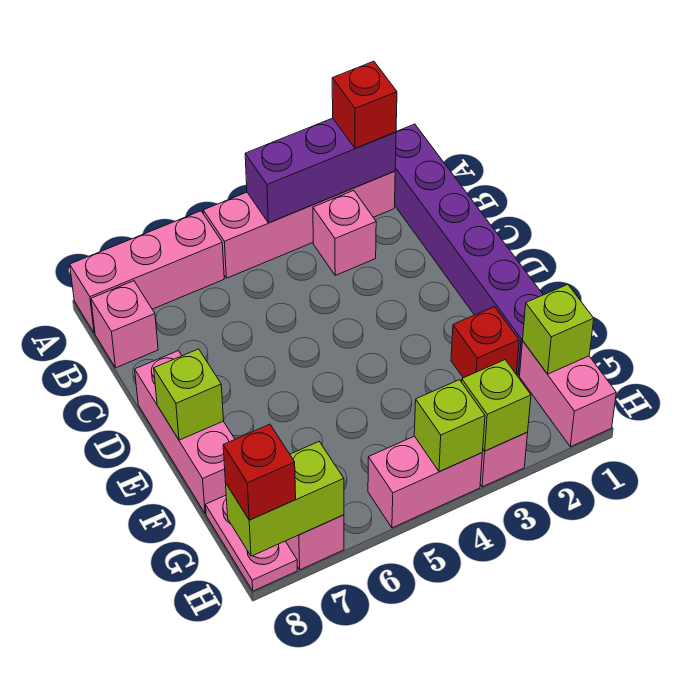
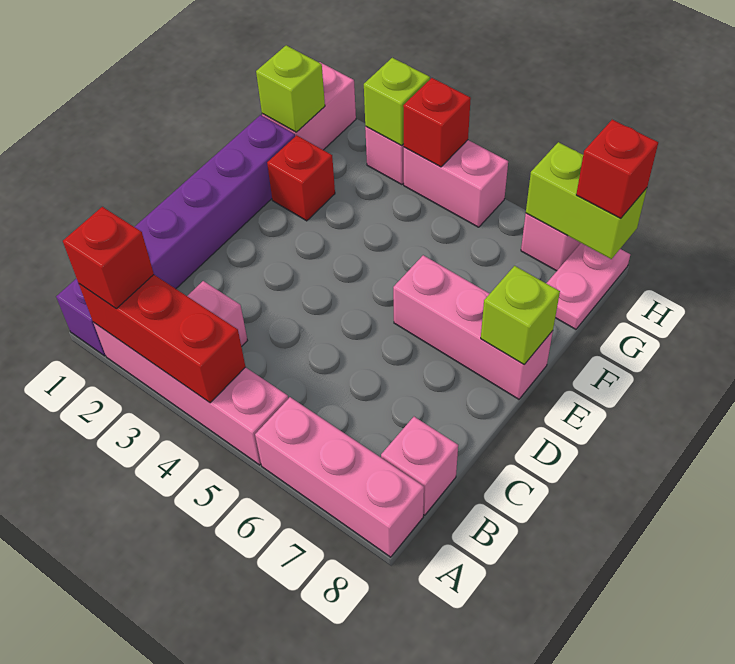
purple brick A2:A4 level 2 -> red brick A2:A4 level 2
pink brick D8:F8 level 1 -> pink brick E6:E8 level 1
lime brick H4 level 2 -> red brick H4 level 2

